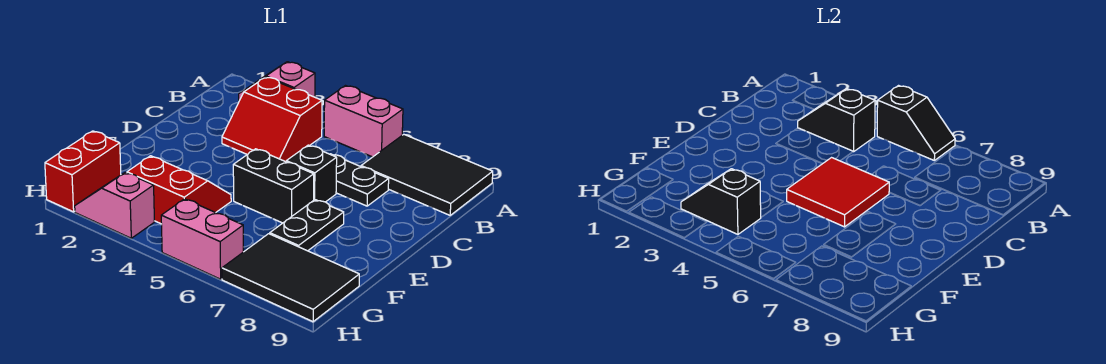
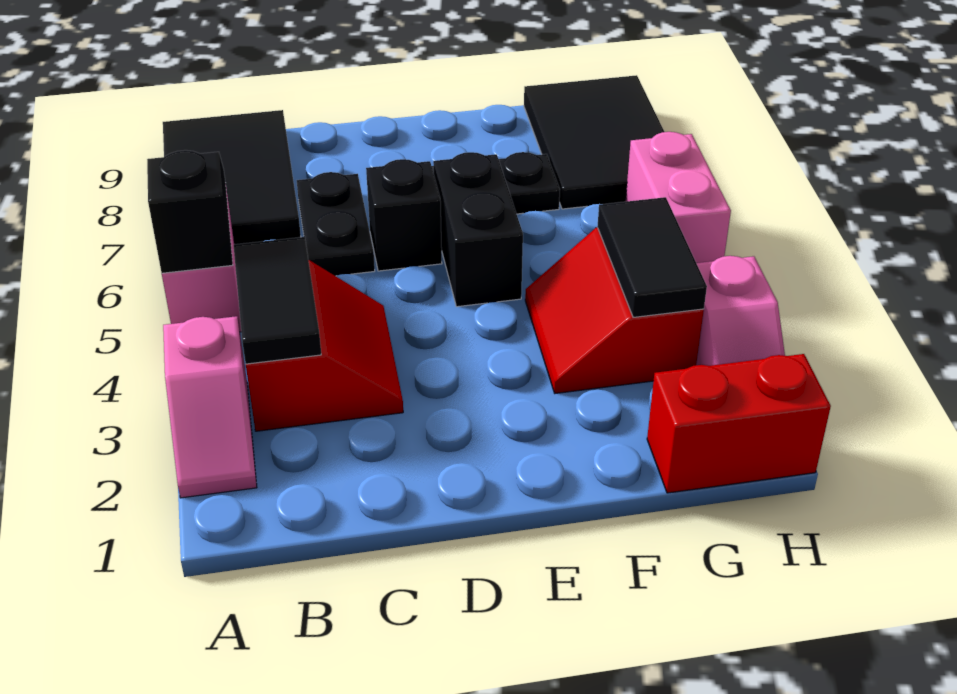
black slope B3:B4 level 2 top 4 -> black tile B3:B4 level 2
red tile D5:E6 level 2 -> none
black slope G3:G4 level 2 top 4 -> black tile G3:G4 level 2

